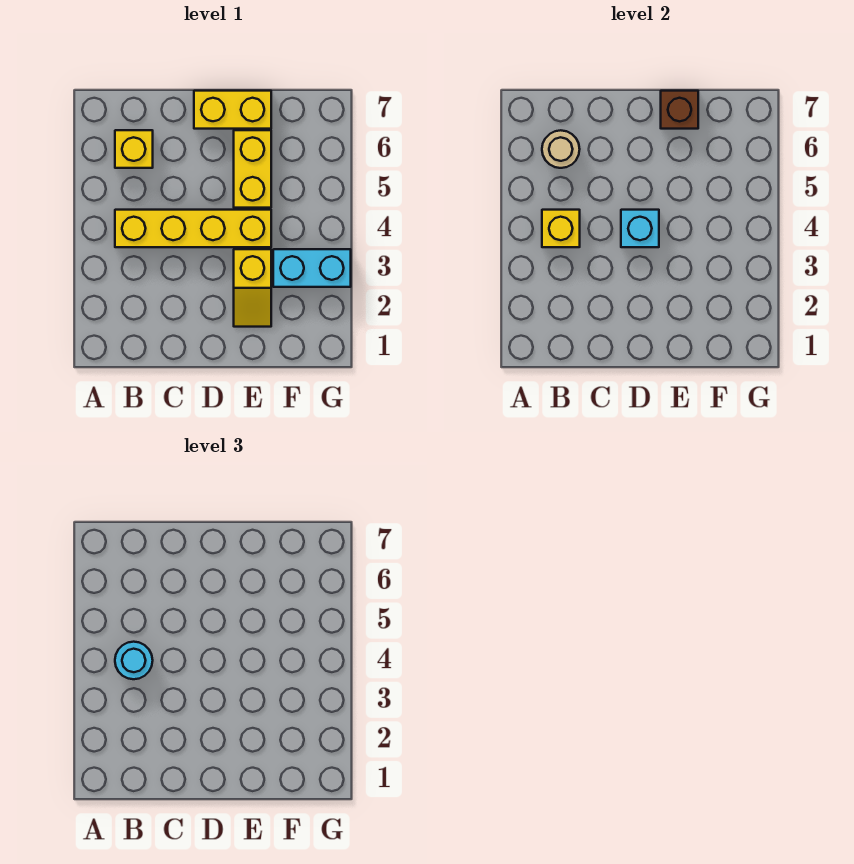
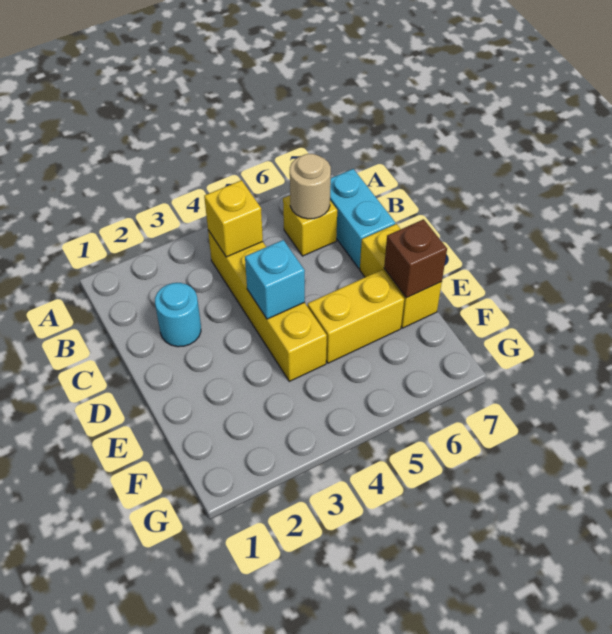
cyan round brick B4 level 3 -> cyan round brick C2 level 1
yellow slope E2:E3 level 1 top 3 -> none
cyan brick F3:G3 level 1 -> cyan brick B7:C7 level 1

